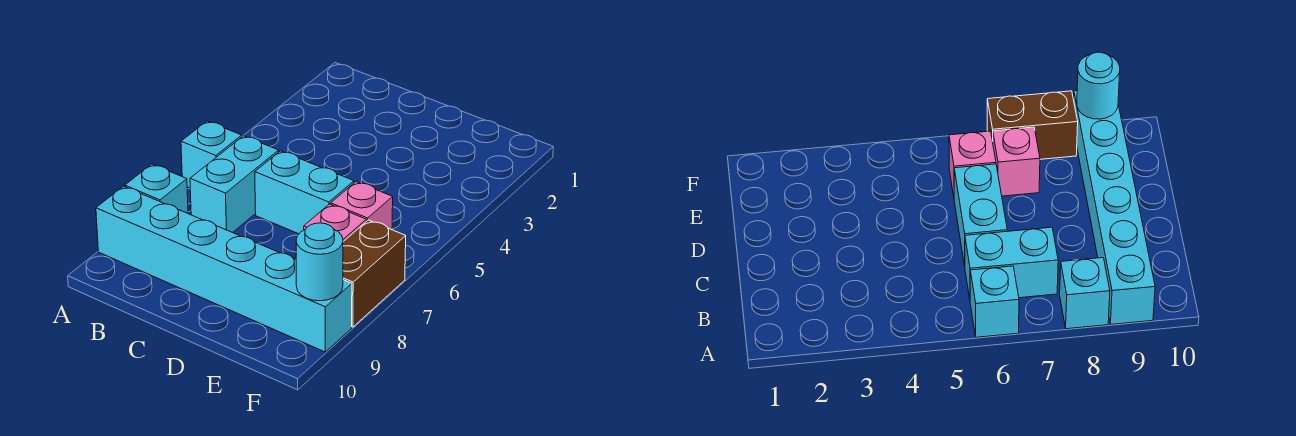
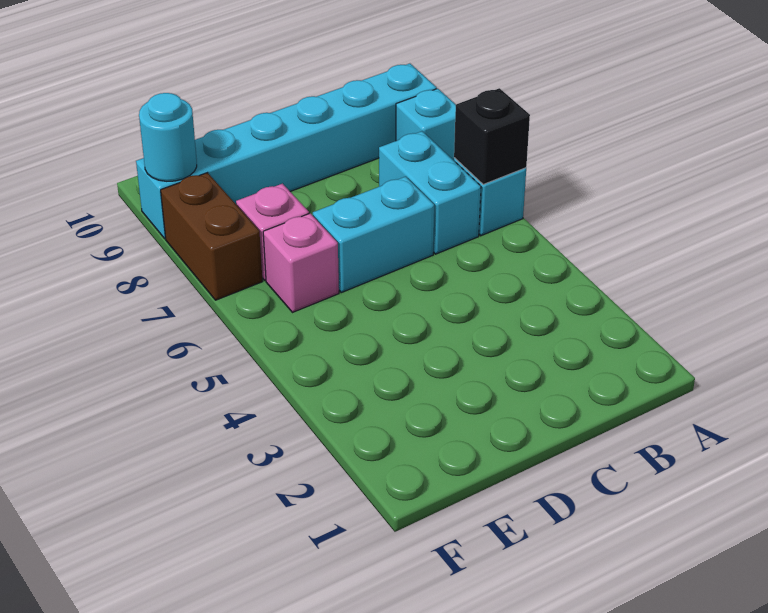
none -> black brick A6 level 2

